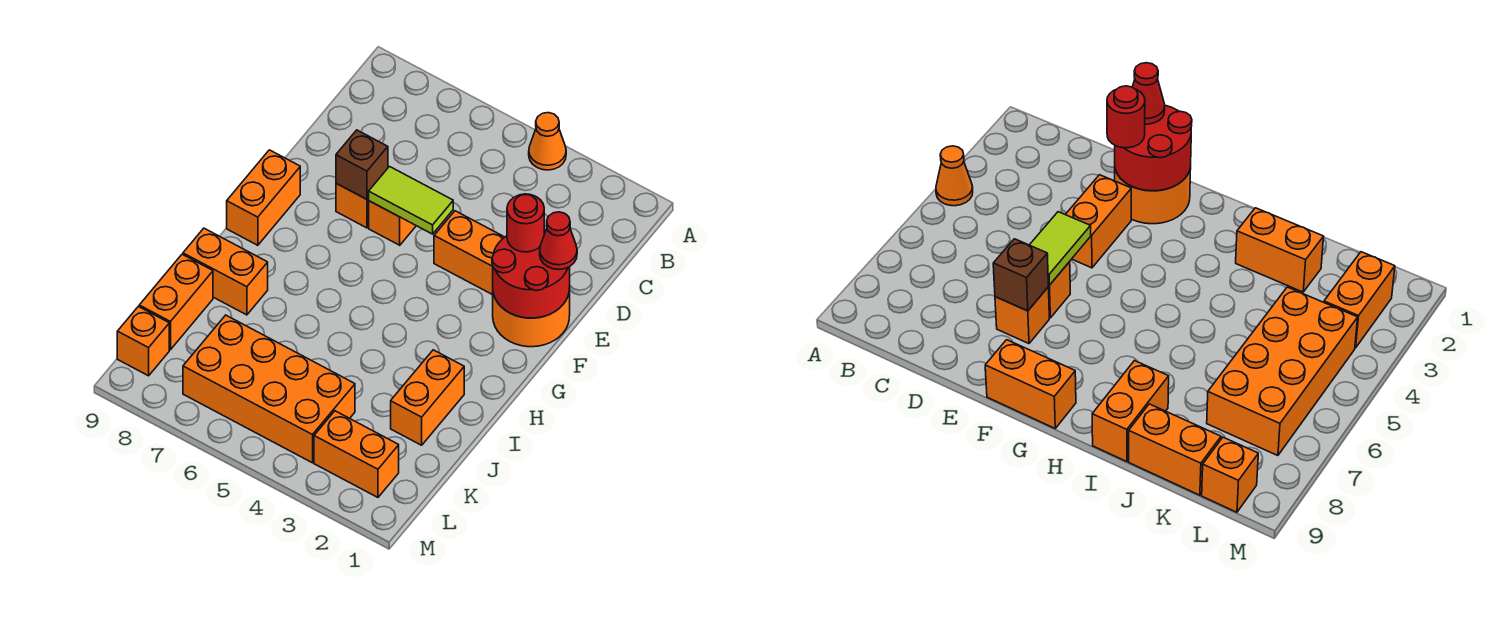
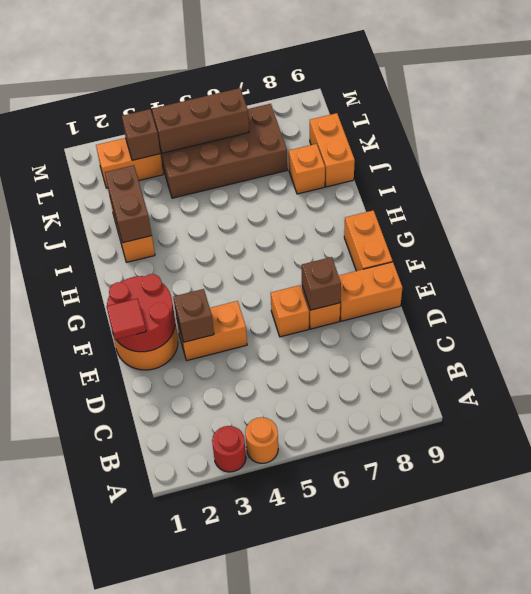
orange cone A4 level 1 -> orange round brick A4 level 1
red cone E1 level 3 -> red tile E1 level 3
red round brick E2 level 3 -> red round brick A3 level 1
none -> brown brick E3 level 2
lime tile E5:E6 level 2 -> none
none -> brown brick I2:J2 level 2
orange brick I8:I9 level 1 -> orange brick E8:E9 level 1
orange brick K4:L7 level 1 -> brown brick K4:L7 level 1
none -> brown brick L3 level 2
none -> brown brick L4:L6 level 2
orange brick L9 level 1 -> orange brick J8 level 1

